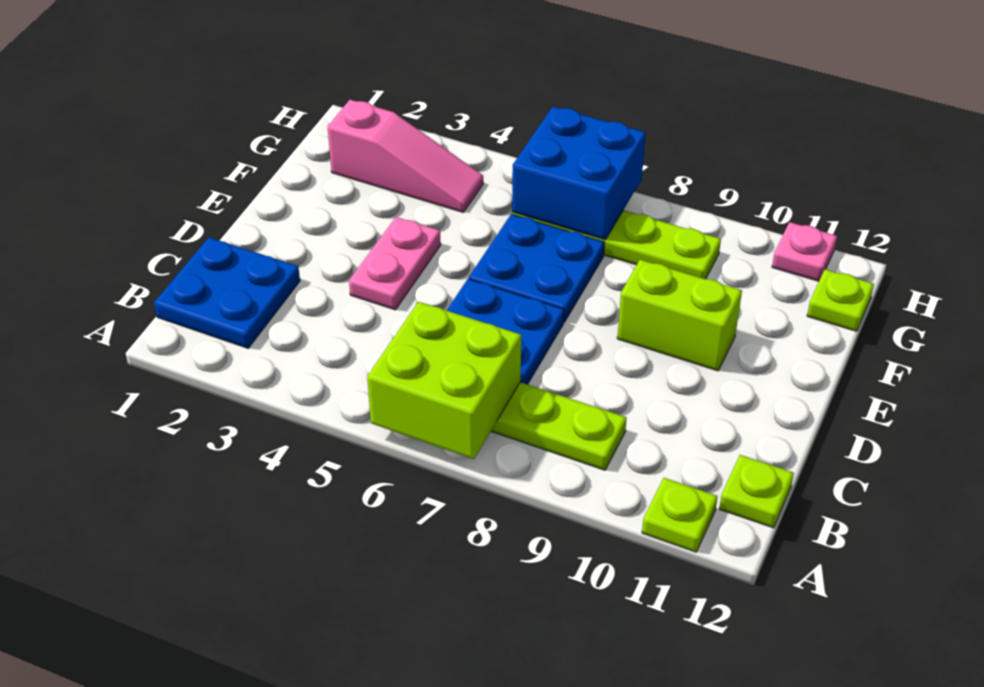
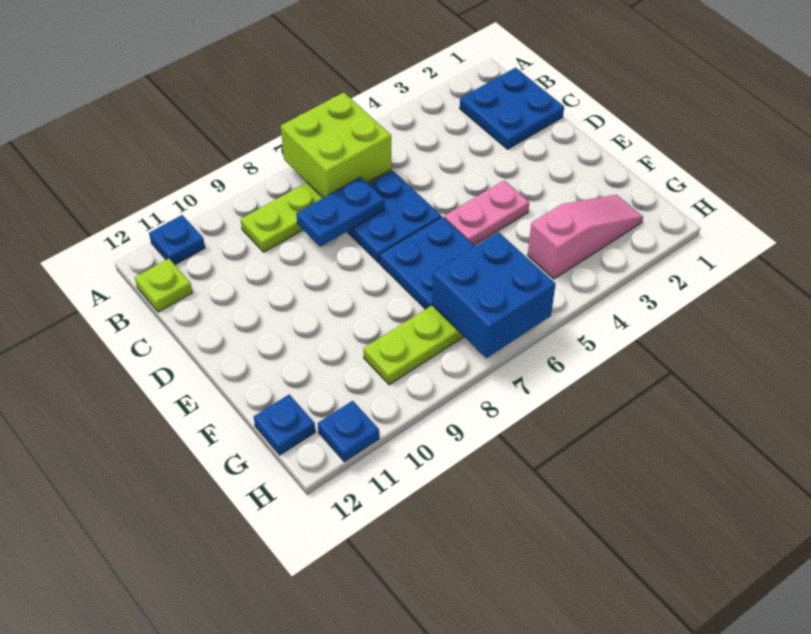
lime plate A11 level 1 -> blue plate A11 level 1
none -> blue plate C7:C8 level 2
pink plate D4:E4 level 1 -> pink plate E4:E5 level 1
lime brick E9:E10 level 1 -> none
pink slope G2:G4 level 1 top 2 -> pink slope G2:G4 level 1 top 4
lime plate G12 level 1 -> blue plate G12 level 1
pink plate H11 level 1 -> blue plate H11 level 1

